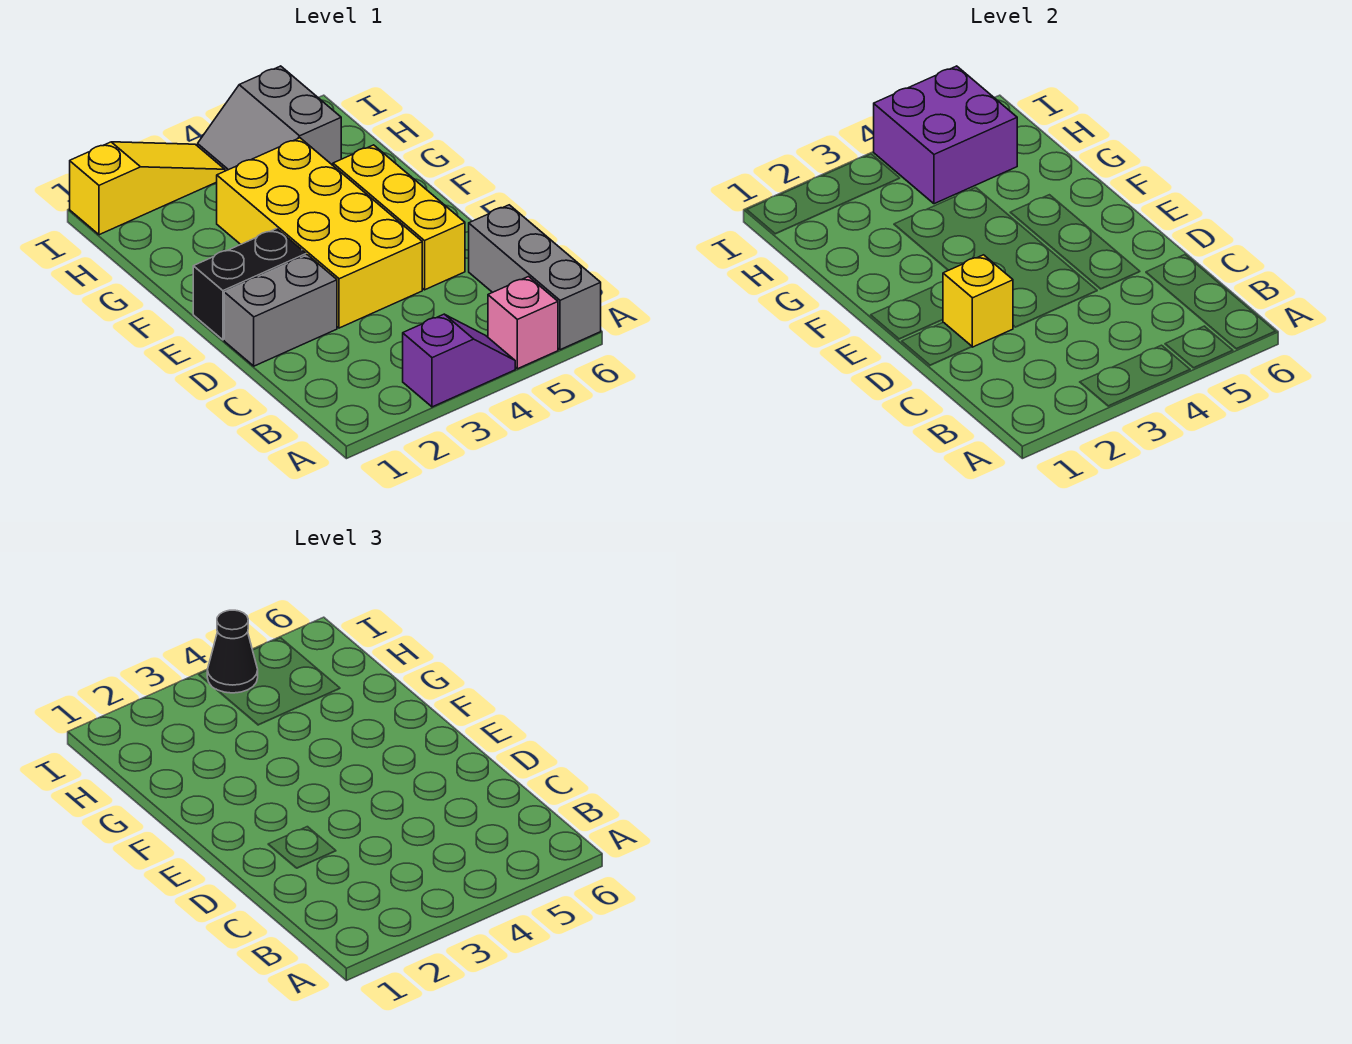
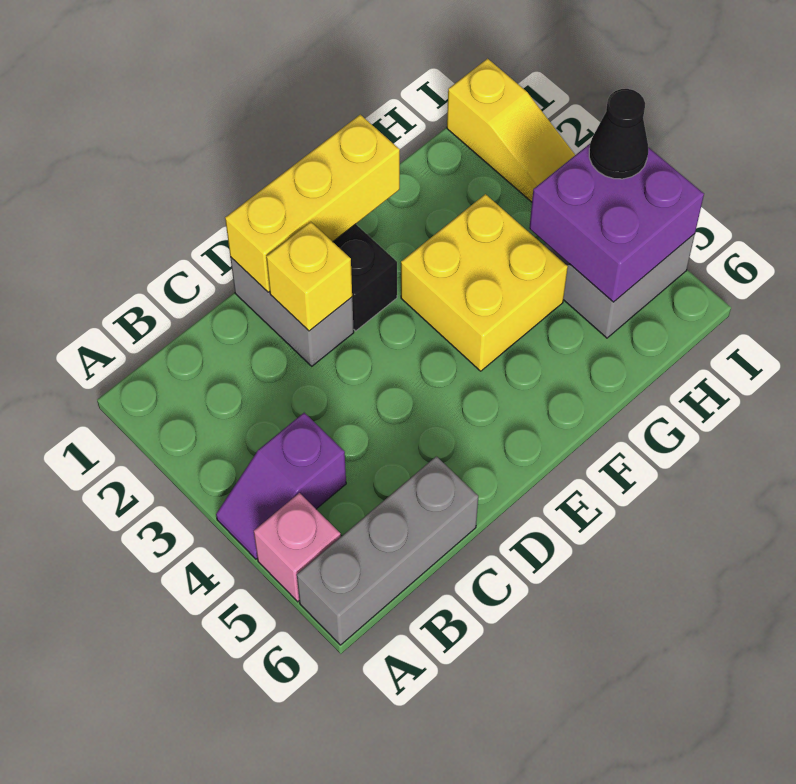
purple slope A3:A4 level 1 top 3 -> purple slope A4:B4 level 1 top B
yellow brick D3:G4 level 1 -> yellow brick F3:G4 level 1
yellow brick D5:F5 level 1 -> yellow brick D1:F1 level 2

